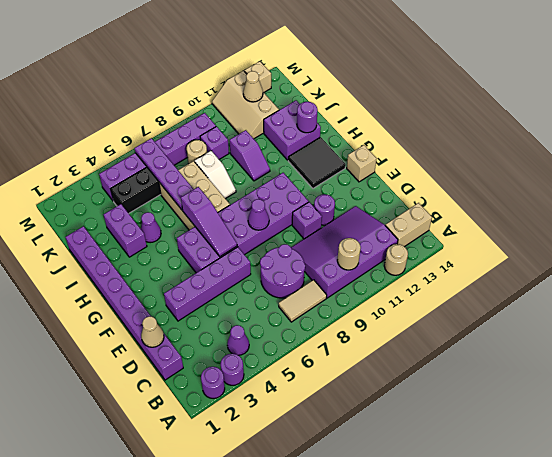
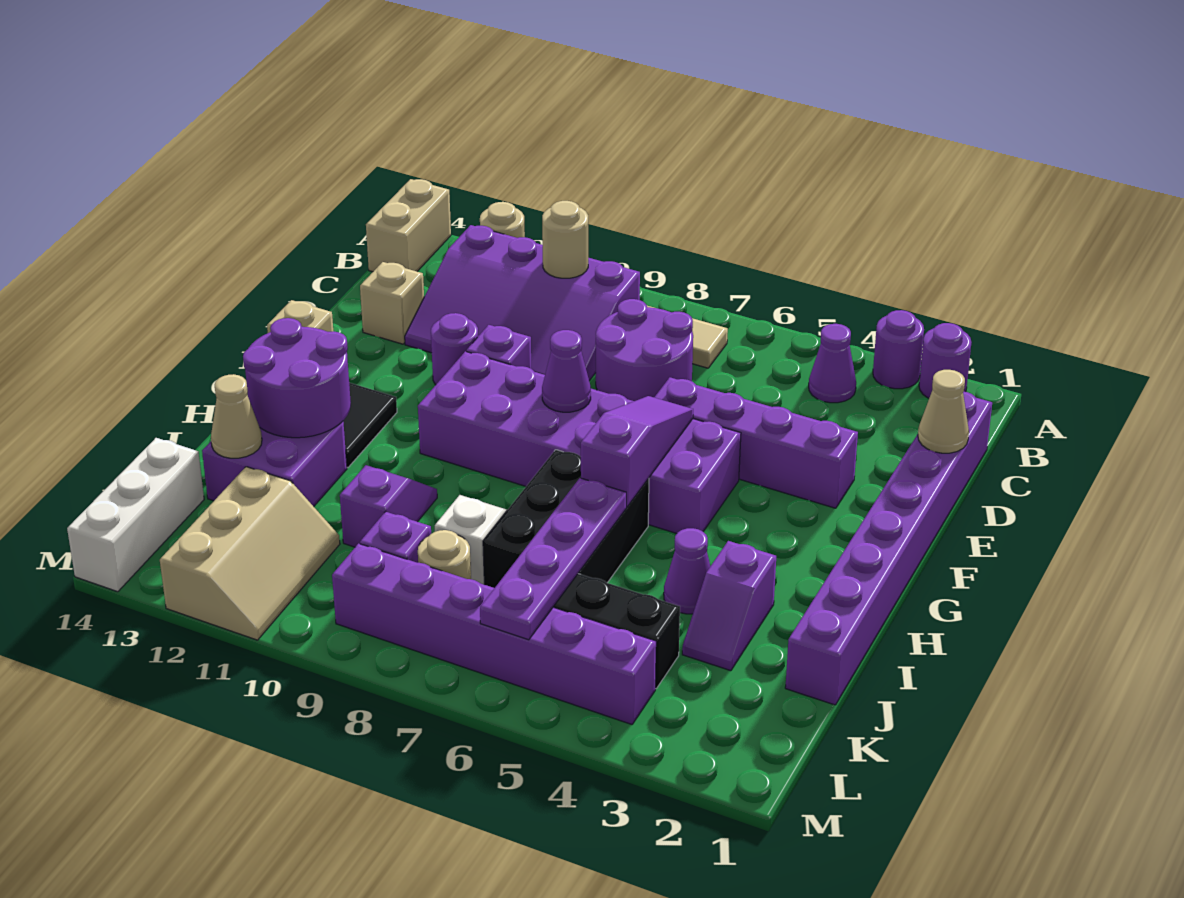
tan brick B13:B14 level 1 -> tan brick A14:B14 level 1
tan brick H6:J7 level 1 -> black brick H6:J7 level 1
purple brick I3:J3 level 1 -> purple slope I3:J3 level 1 top I
purple round brick I13 level 2 -> purple round brick H12:I13 level 2
none -> white brick K14:M14 level 1
tan cone L12 level 2 -> tan cone J13 level 2
tan brick M13 level 1 -> tan brick D13 level 1

